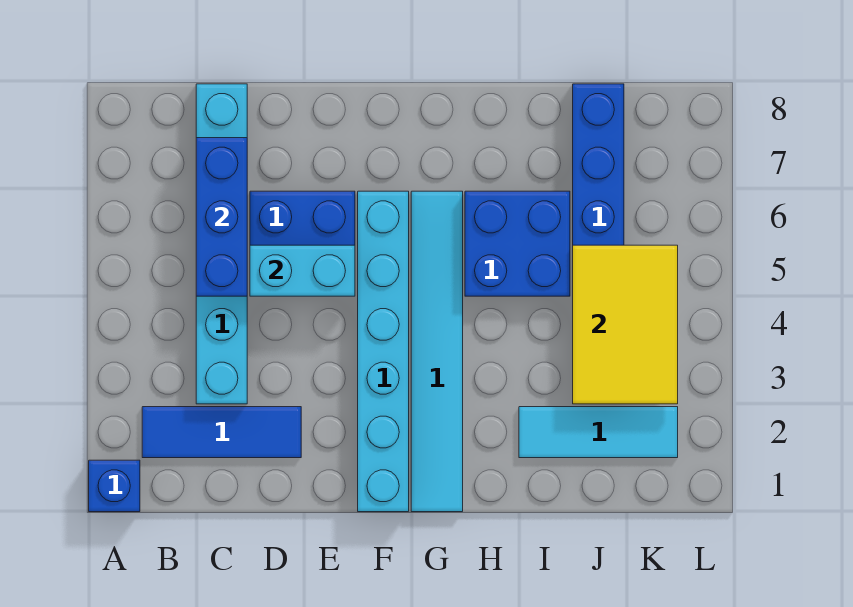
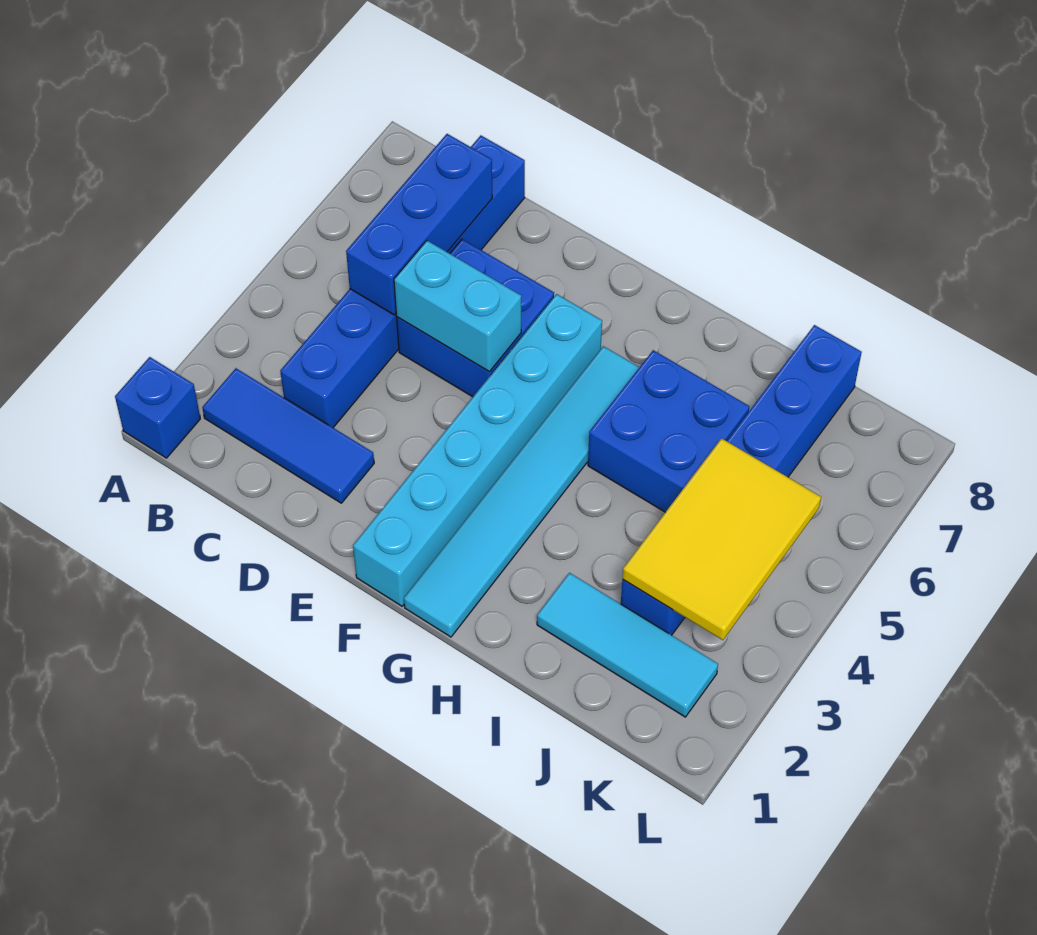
cyan brick C3:C8 level 1 -> blue brick C3:C8 level 1

